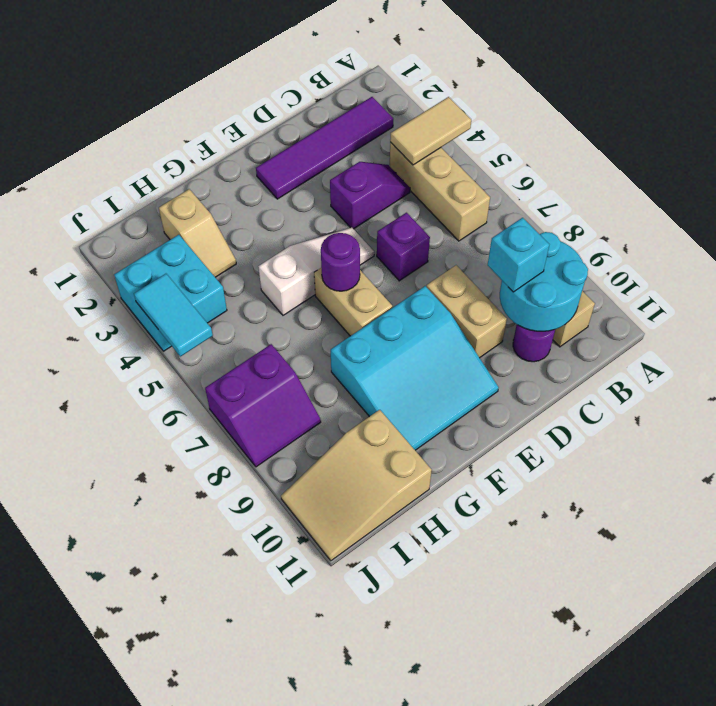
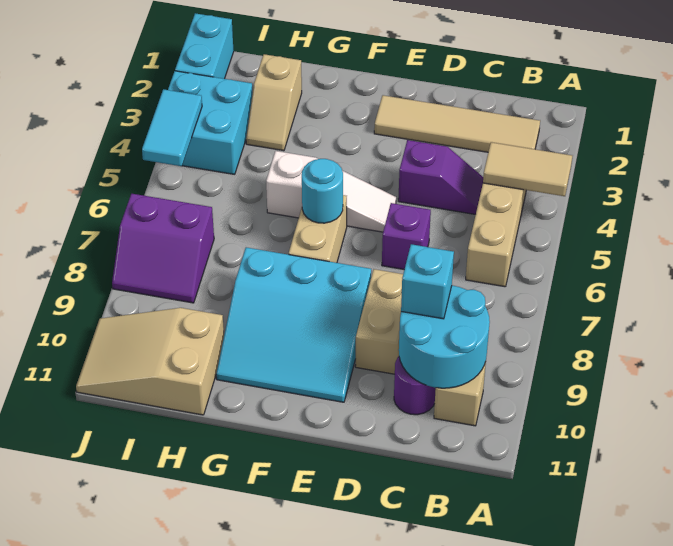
purple tile B2:E2 level 1 -> tan tile B2:E2 level 1
purple round brick F6 level 2 -> cyan round brick F6 level 2
none -> cyan brick J1:J2 level 1

